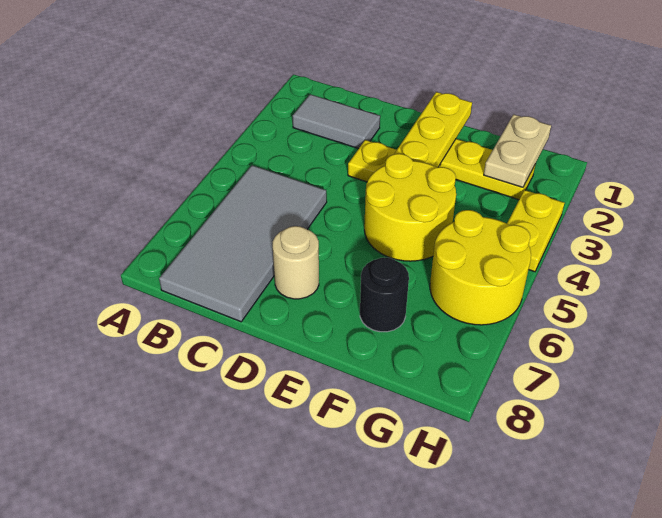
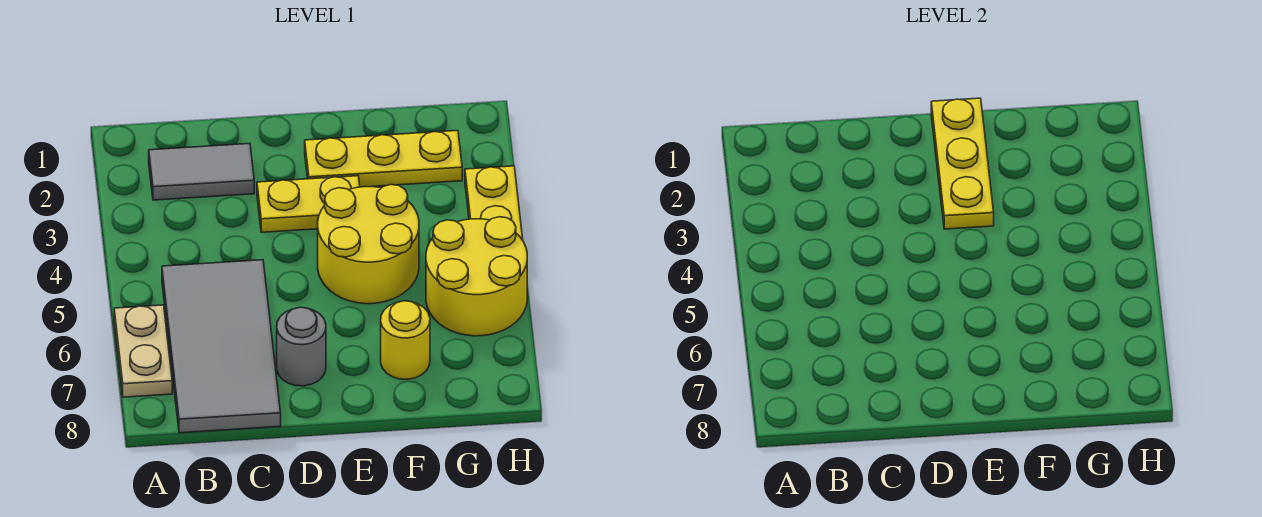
tan round brick D7 level 1 -> grey round brick D7 level 1
black round brick F7 level 1 -> yellow round brick F7 level 1
tan plate G1:G2 level 2 -> tan plate A6:A7 level 1

